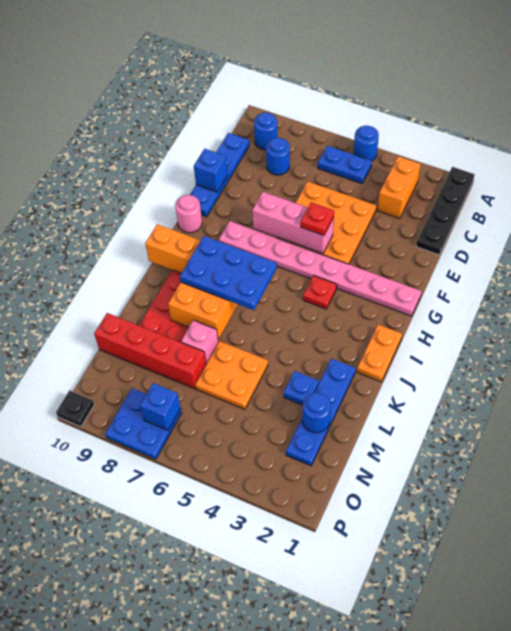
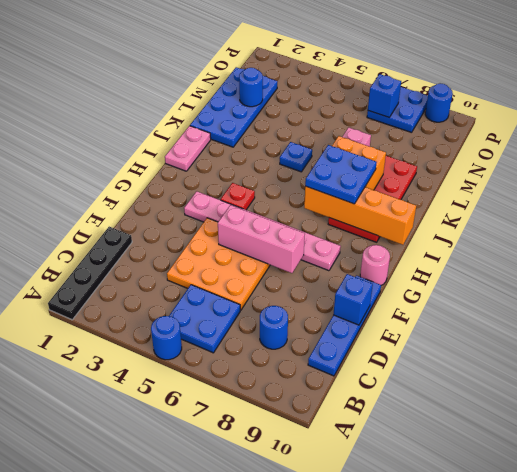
orange brick B3:C3 level 1 -> none
blue plate B5:B6 level 1 -> blue plate B5:C6 level 1
blue round brick B9 level 1 -> blue round brick P9 level 1
red plate F5 level 3 -> none
pink plate G1:G8 level 1 -> pink plate G3:G8 level 1
orange plate I1:J1 level 1 -> pink plate I1:J1 level 1
blue plate I6:J8 level 3 -> blue plate I7:J8 level 3
blue plate K2:N2 level 1 -> blue plate K1:N2 level 1
blue plate L3 level 1 -> blue plate K5 level 1
orange plate L5:M6 level 1 -> none
red brick M7:M10 level 1 -> none
black plate P10 level 1 -> none

